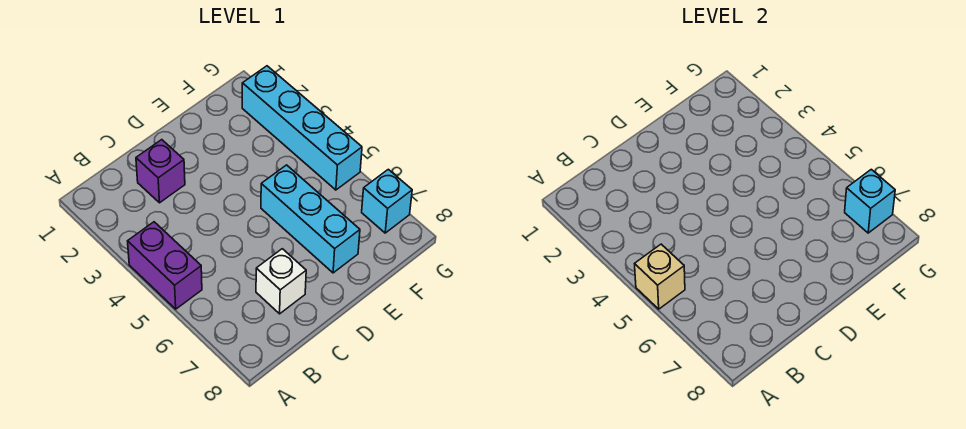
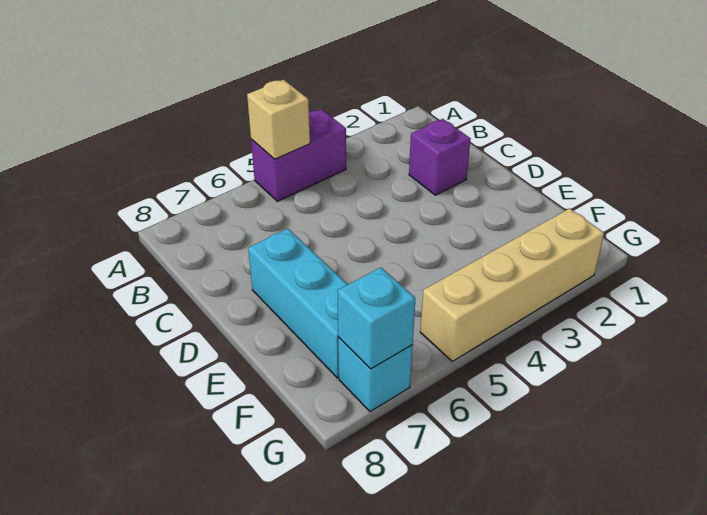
white brick C7 level 1 -> none
cyan brick E5:E7 level 1 -> cyan brick D7:F7 level 1
cyan brick G2:G5 level 1 -> tan brick G2:G5 level 1

